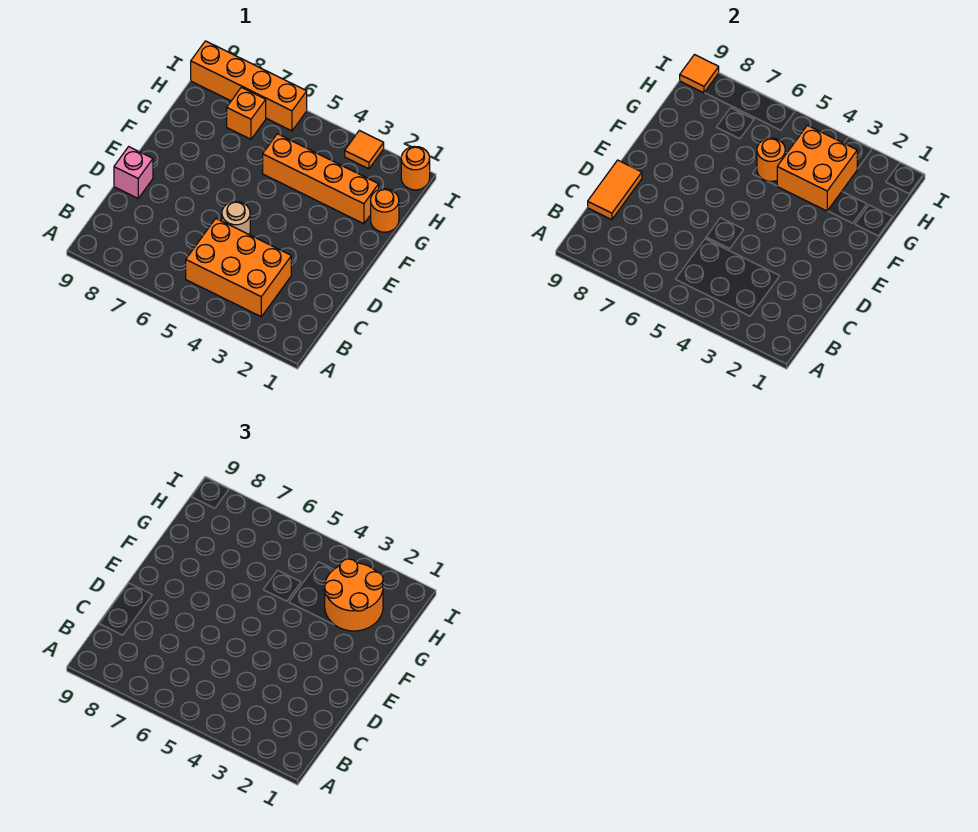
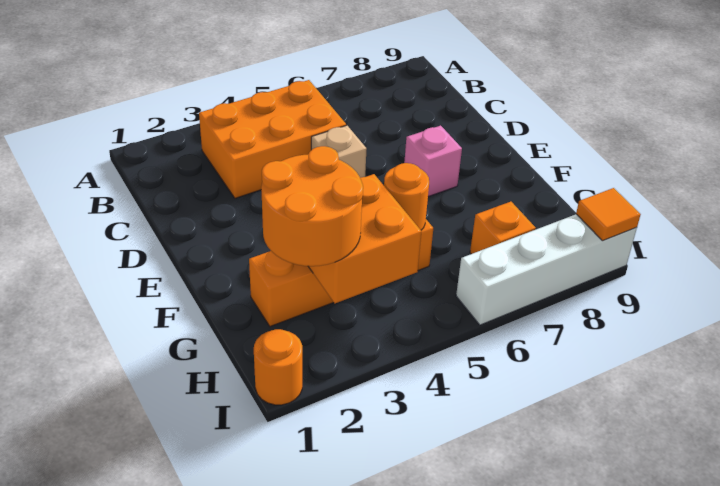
orange tile C9:D9 level 2 -> none
tan round brick D5 level 1 -> tan brick D5 level 1
pink brick D9 level 1 -> pink brick E7 level 1
orange round brick G1 level 1 -> none
orange tile I3 level 1 -> none
orange brick I6:I9 level 1 -> white brick I6:I9 level 1

